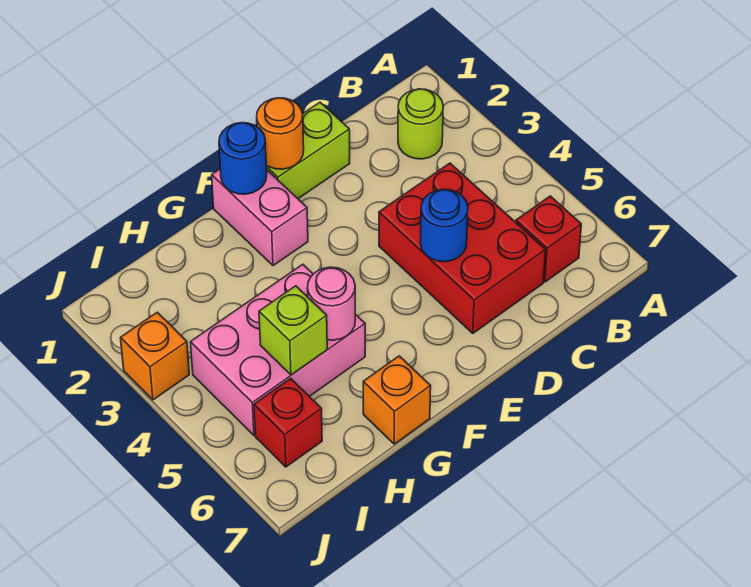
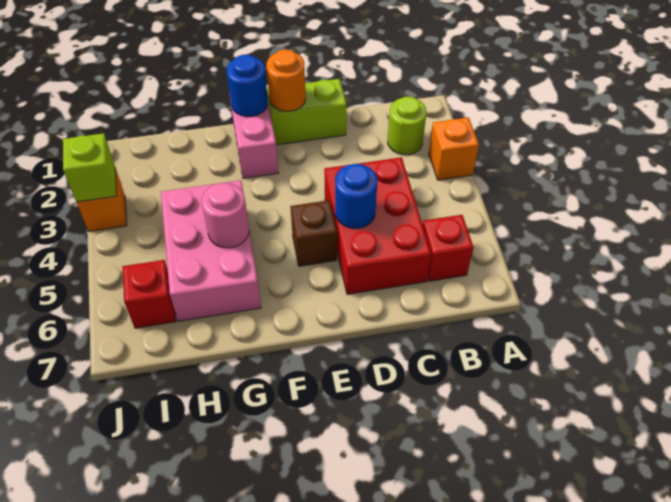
none -> brown brick E5 level 1
pink brick G4:I5 level 1 -> pink brick G4:H6 level 1
orange brick G7 level 1 -> orange brick A3 level 1
lime brick H5 level 2 -> lime brick J3 level 2

